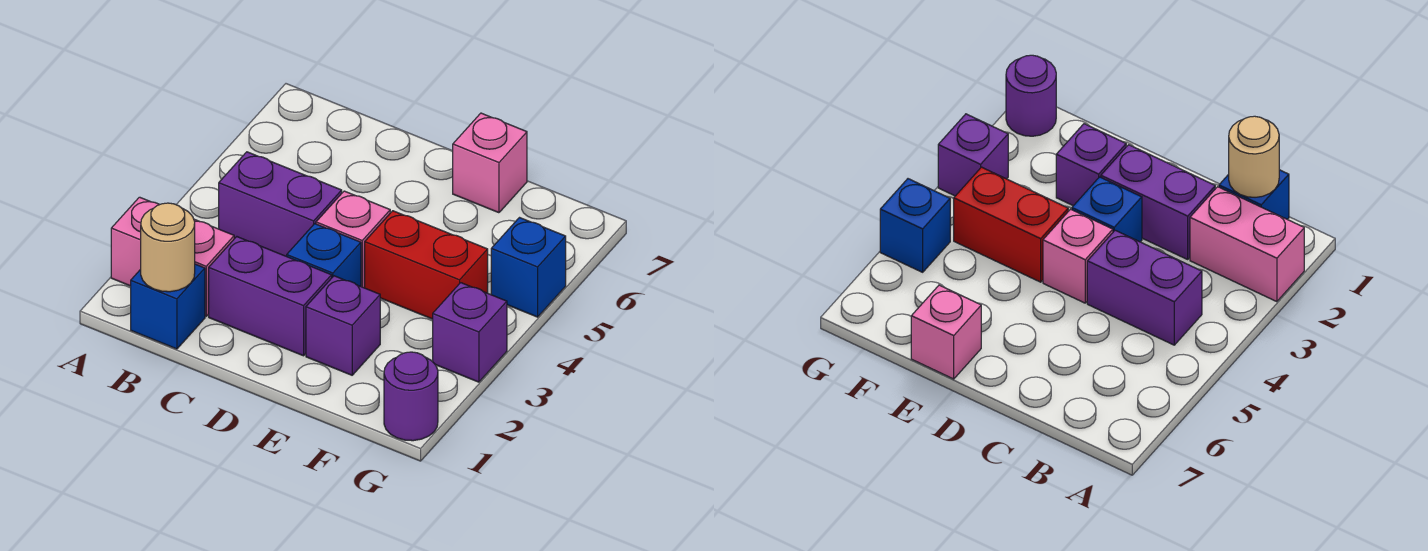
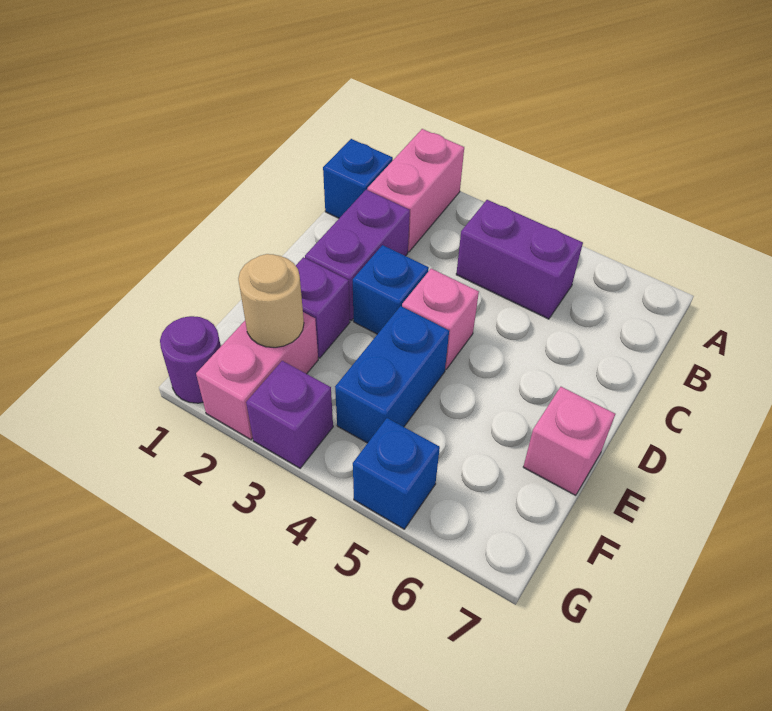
tan round brick B1 level 2 -> tan round brick F2 level 2
purple brick B4:C4 level 1 -> purple brick B4:B5 level 1
red brick E4:F4 level 1 -> blue brick E4:F4 level 1
none -> pink brick F2:G2 level 1

